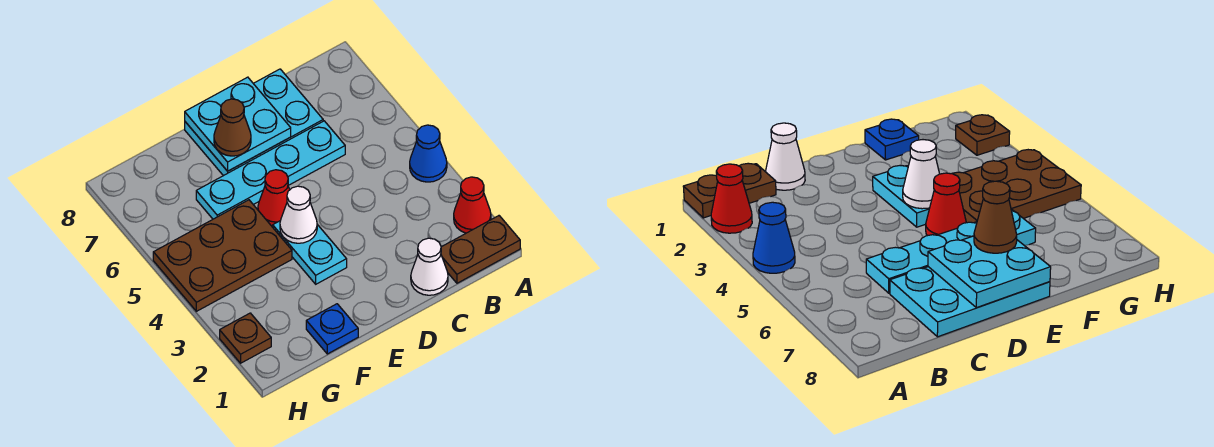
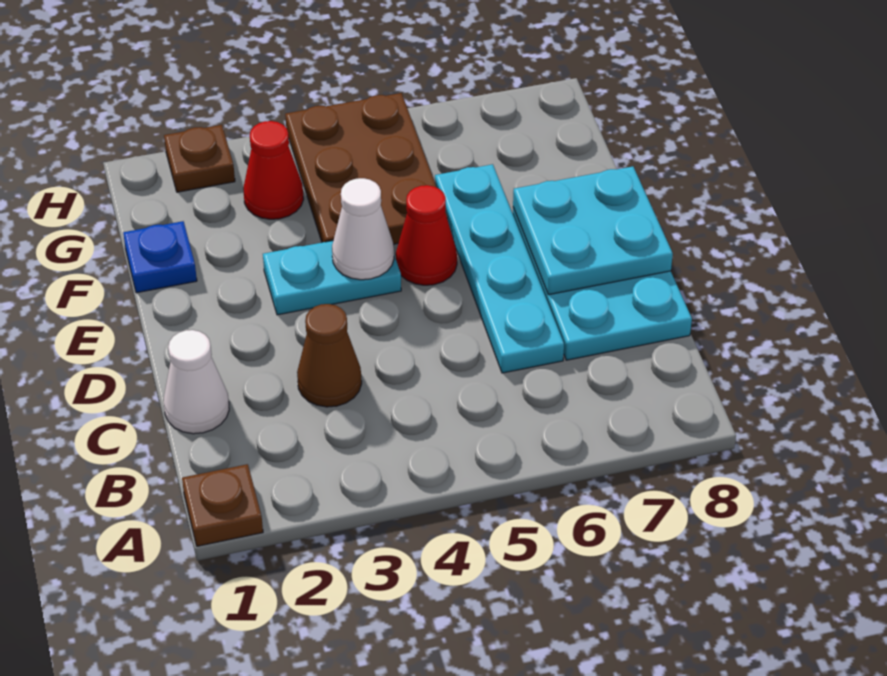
brown plate A1:B1 level 1 -> brown plate A1 level 1
red cone A2 level 1 -> red cone G3 level 1
blue cone A4 level 1 -> none
brown cone E7 level 3 -> brown cone C3 level 1

